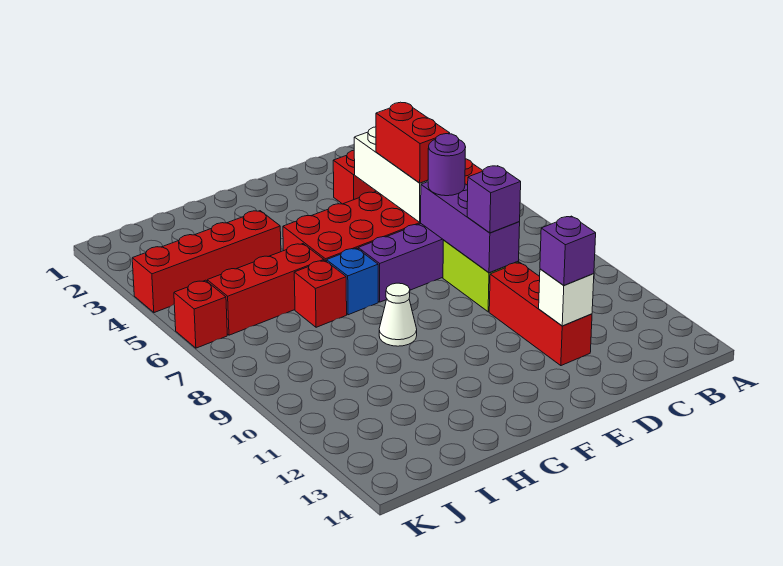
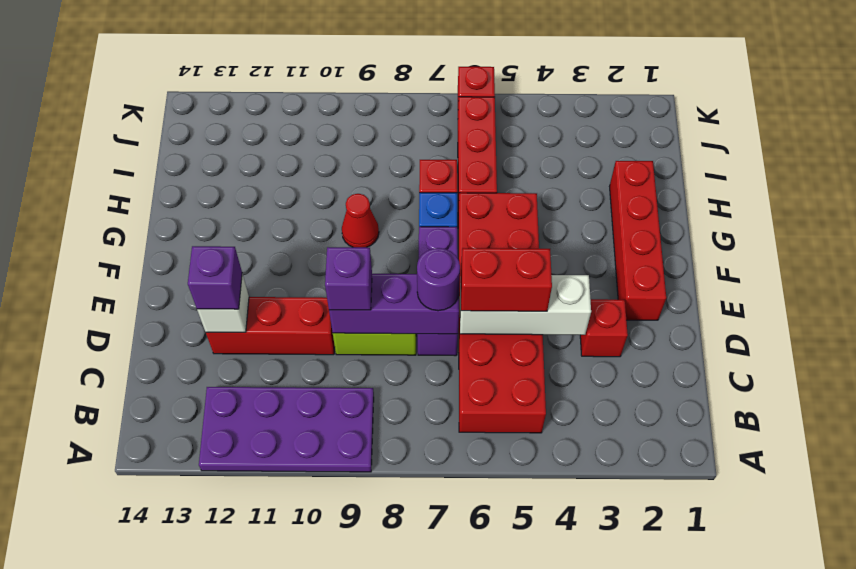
none -> purple plate A9:B12 level 1
white cone G9 level 1 -> red cone G9 level 1
red brick H4:K4 level 1 -> red brick E2:H2 level 1

